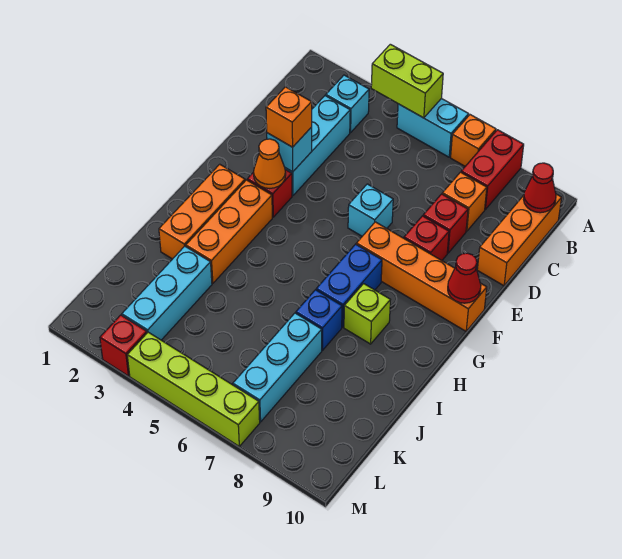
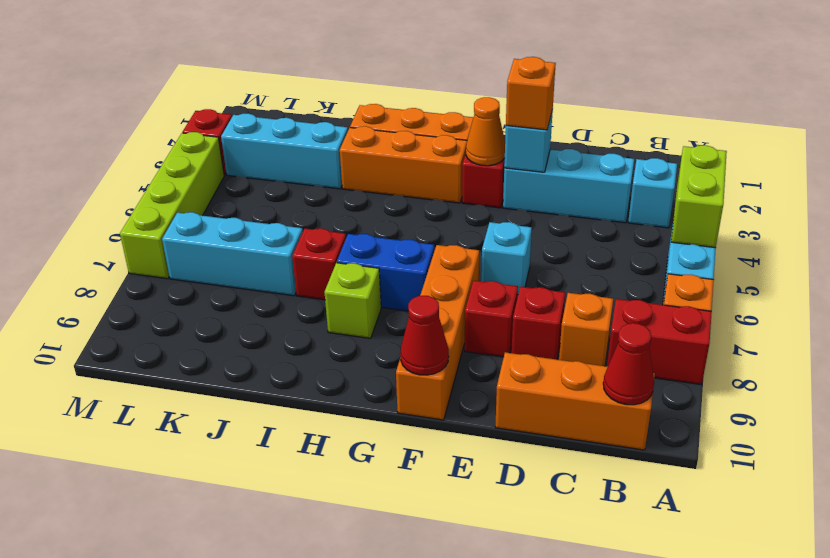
blue brick I7 level 1 -> red brick I7 level 1

